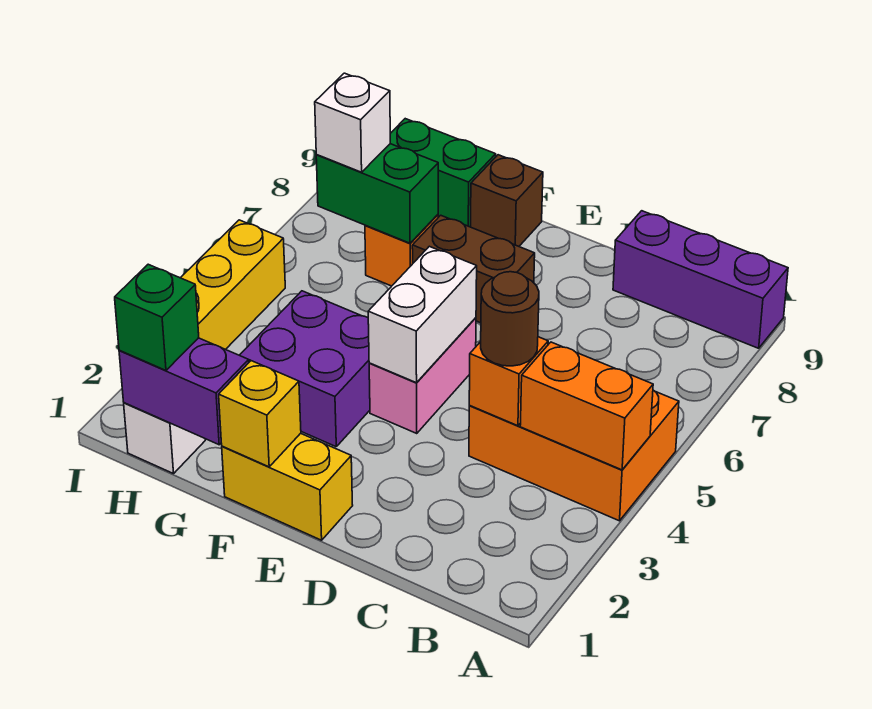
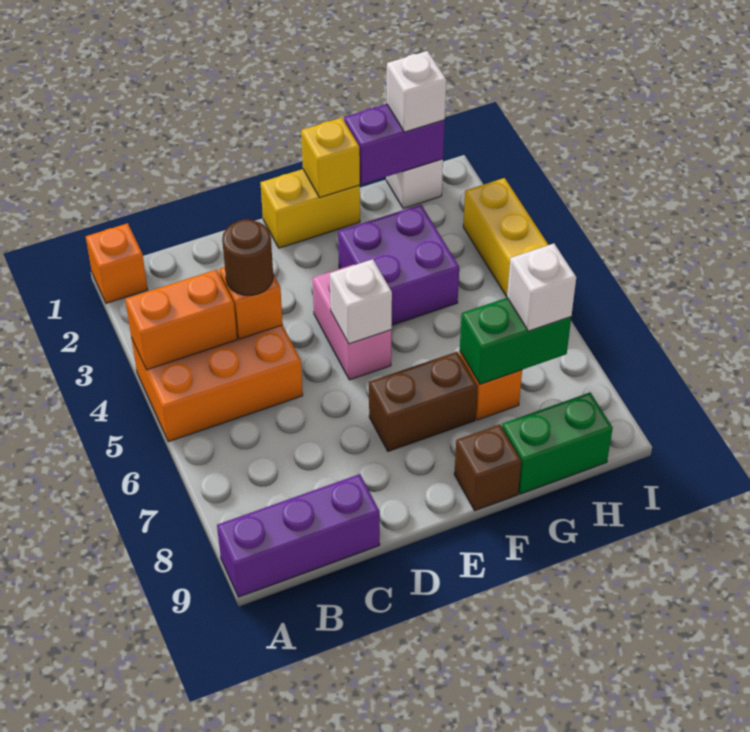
none -> orange brick A1 level 1
white brick E4:E5 level 2 -> white brick E5 level 2
green brick H1 level 3 -> white brick H1 level 3

